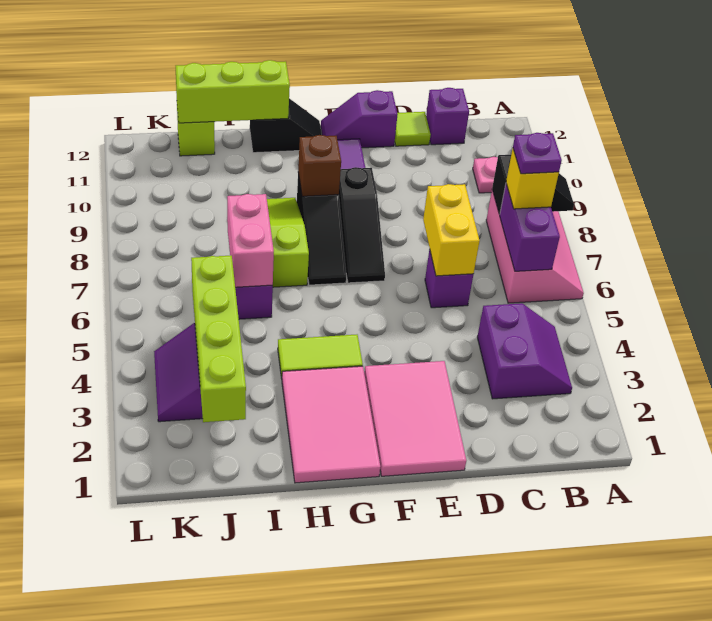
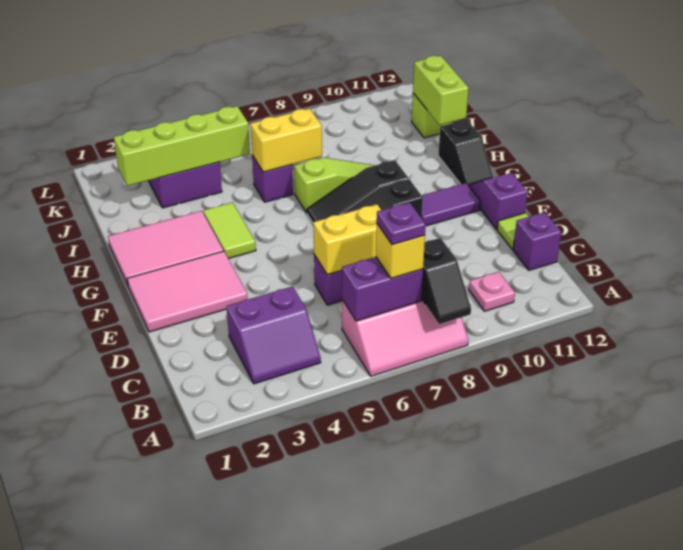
brown brick G9 level 2 -> none
lime brick H12:J12 level 2 -> lime brick I12:J12 level 2
pink brick I6:I7 level 2 -> yellow brick I6:I7 level 2

